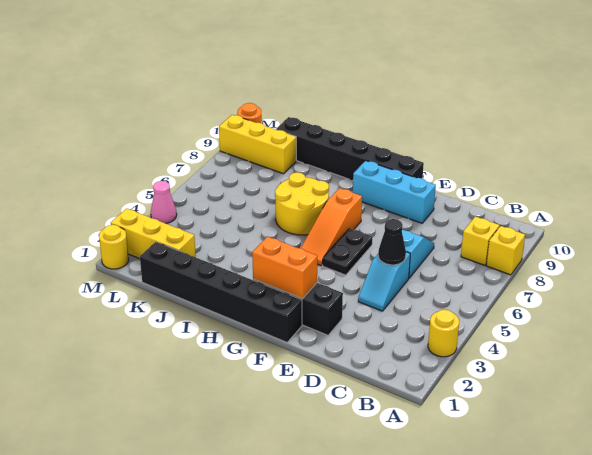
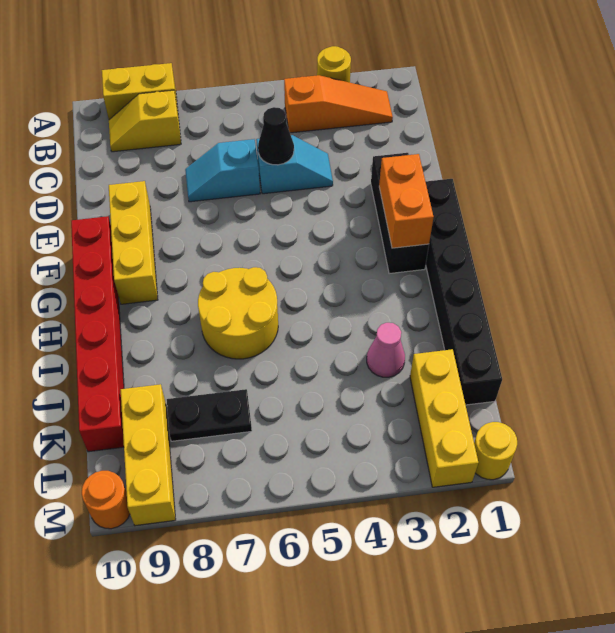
yellow brick A8 level 1 -> yellow brick A8:A9 level 1
cyan brick E9:G9 level 1 -> yellow brick E9:G9 level 1
black plate F5:F6 level 1 -> black plate K7:K8 level 1
black brick F10:K10 level 1 -> red brick F10:K10 level 1
orange slope G5:G7 level 1 top 7 -> orange slope B2:B4 level 1 top 4
pink cone M4 level 1 -> pink cone J3 level 1

